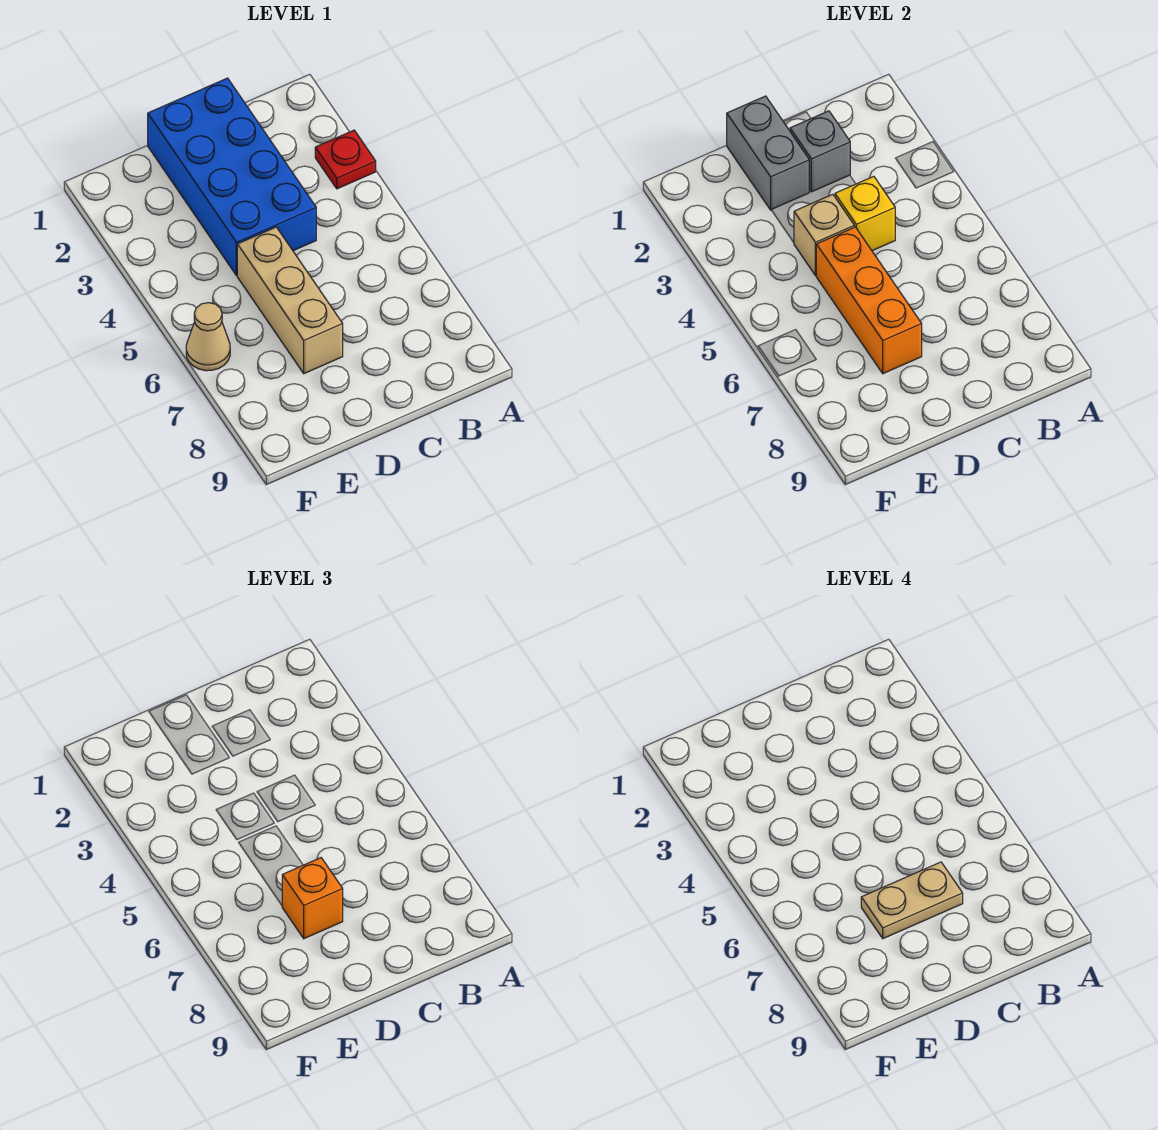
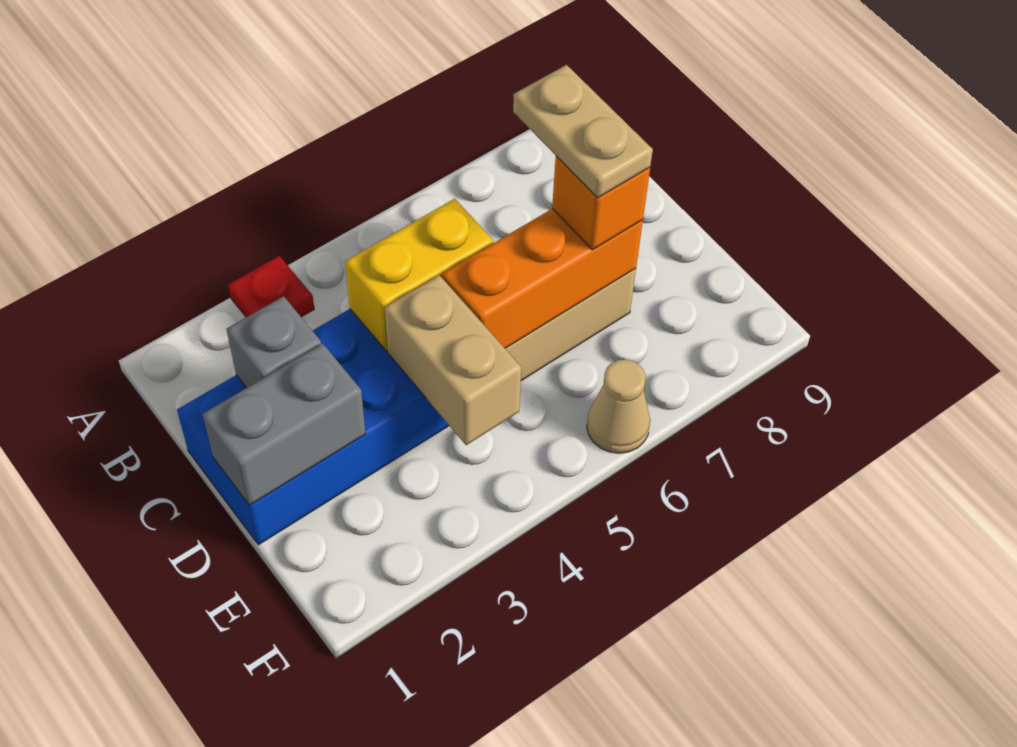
yellow brick C4 level 2 -> yellow brick C4:C5 level 2
tan brick D4 level 2 -> tan brick D4:E4 level 2

